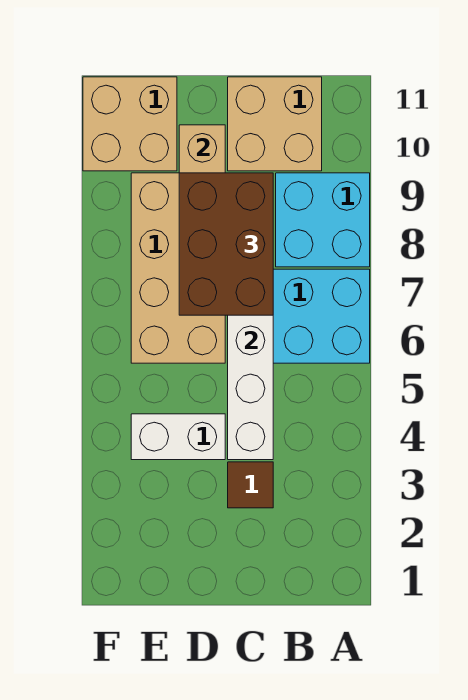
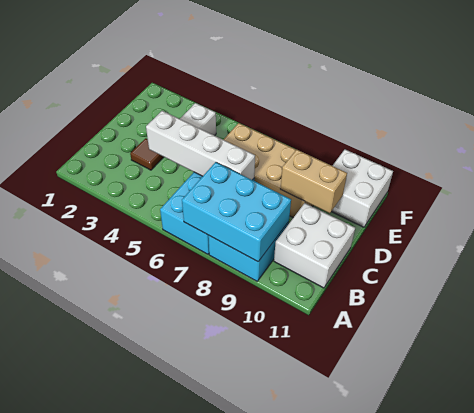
none -> cyan brick A7:B9 level 2
tan brick B10:C11 level 1 -> white brick B10:C11 level 1
brown brick C7:D9 level 3 -> none
tan brick E10:F11 level 1 -> white brick E10:F11 level 1

